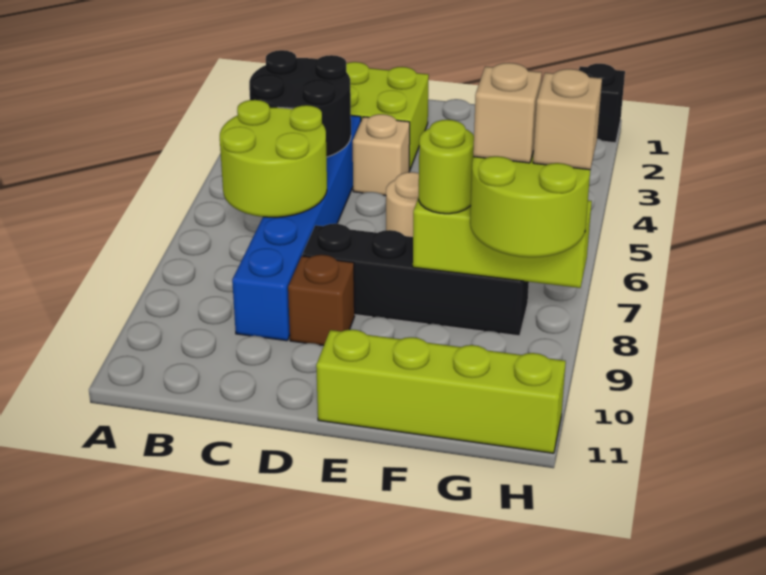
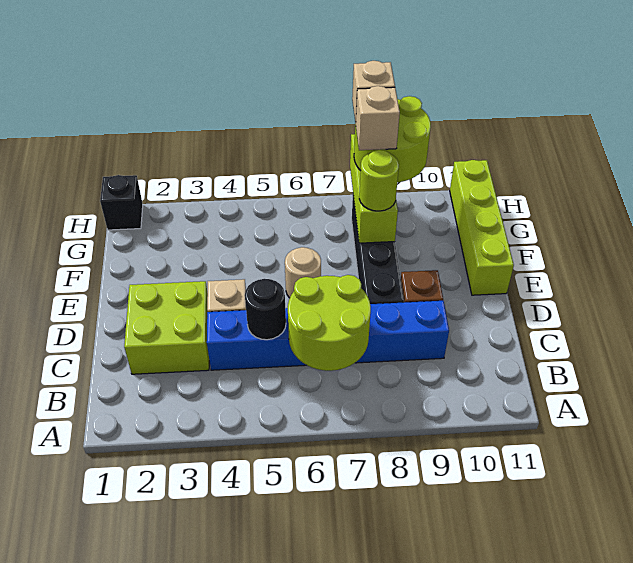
black round brick B4:C5 level 2 -> black round brick C5 level 2

